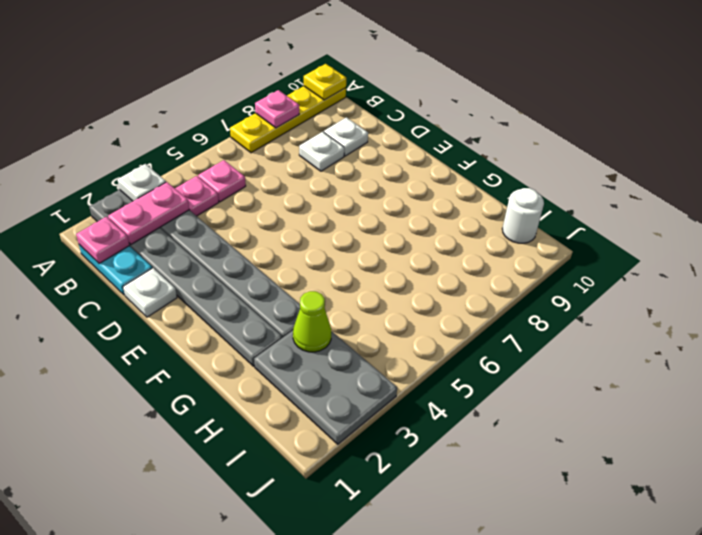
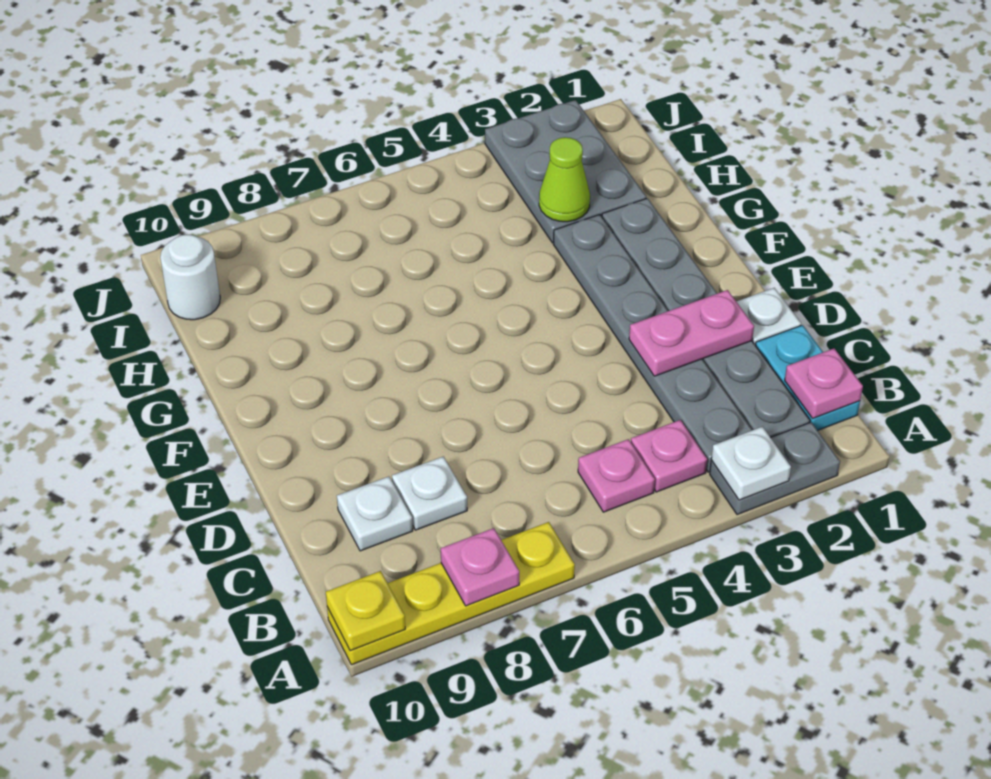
pink plate B2:B3 level 2 -> pink plate D2:D3 level 2

